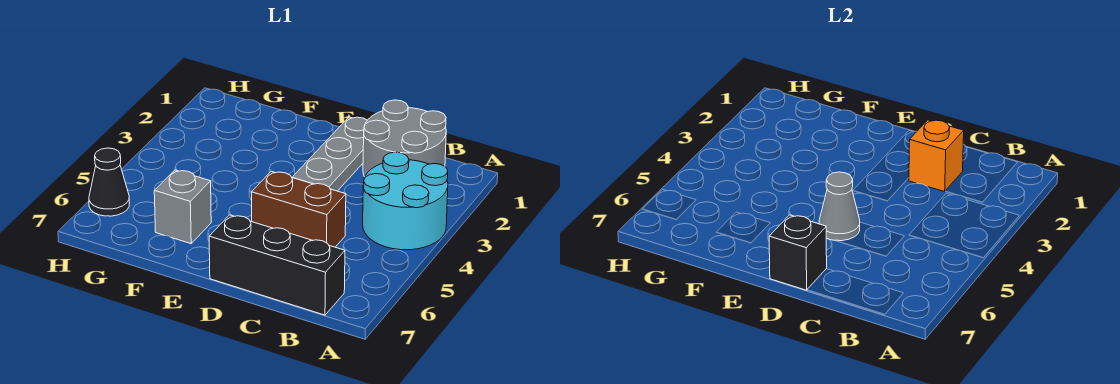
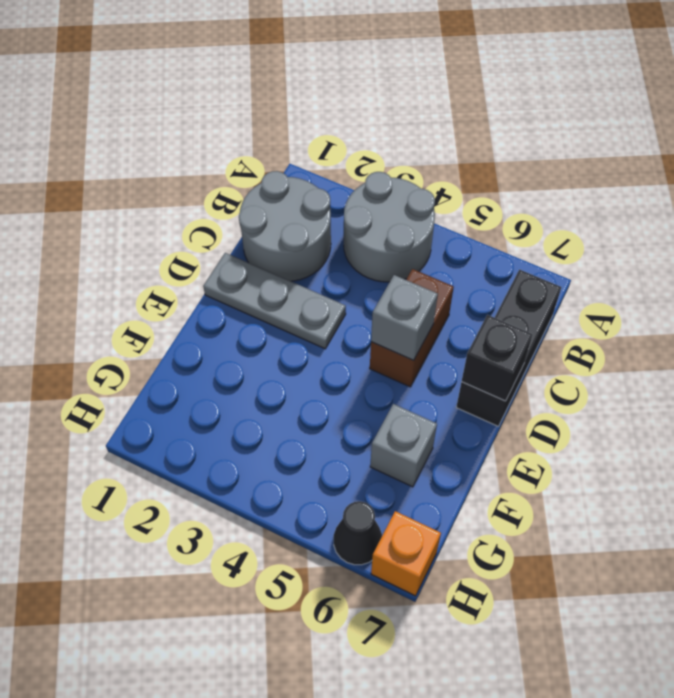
cyan round brick A3:B4 level 1 -> grey round brick A3:B4 level 1
orange brick C2 level 2 -> orange brick H7 level 1
grey cone D5 level 2 -> grey brick D5 level 2

